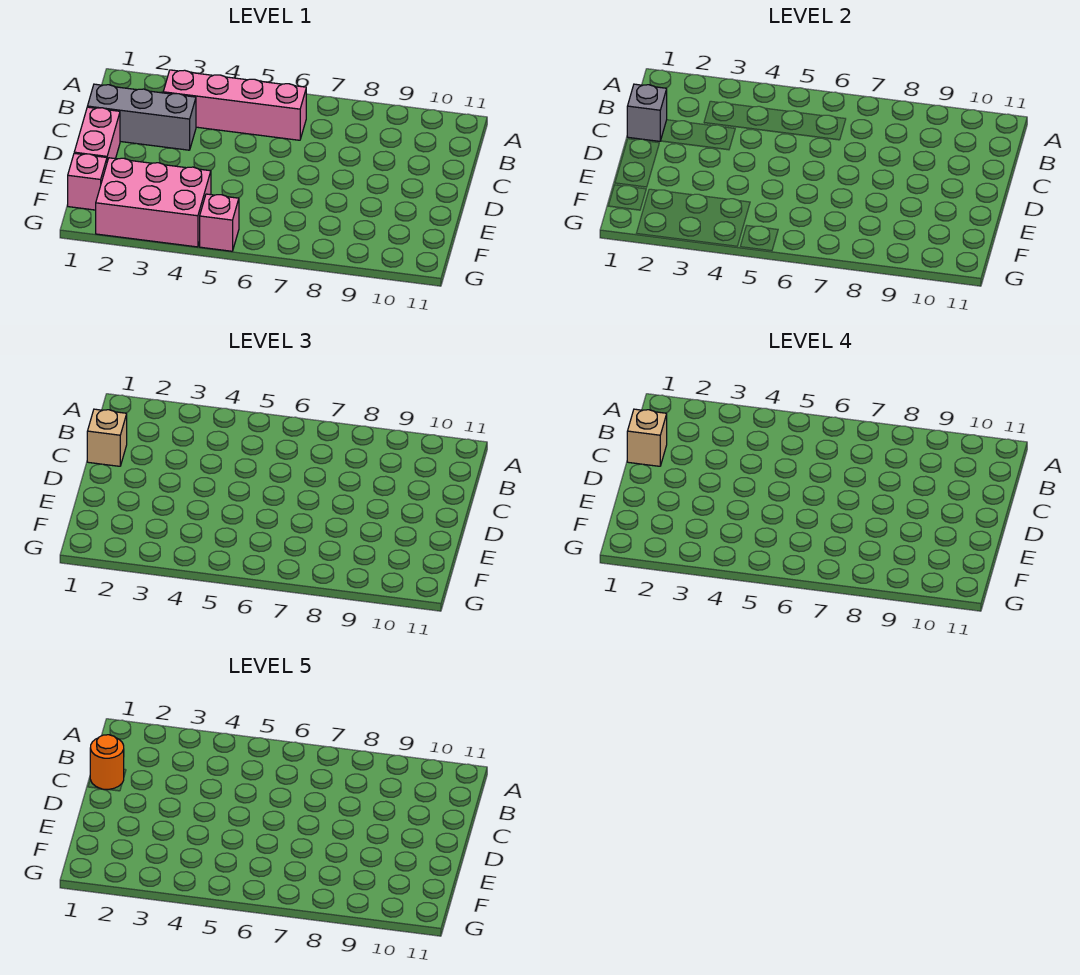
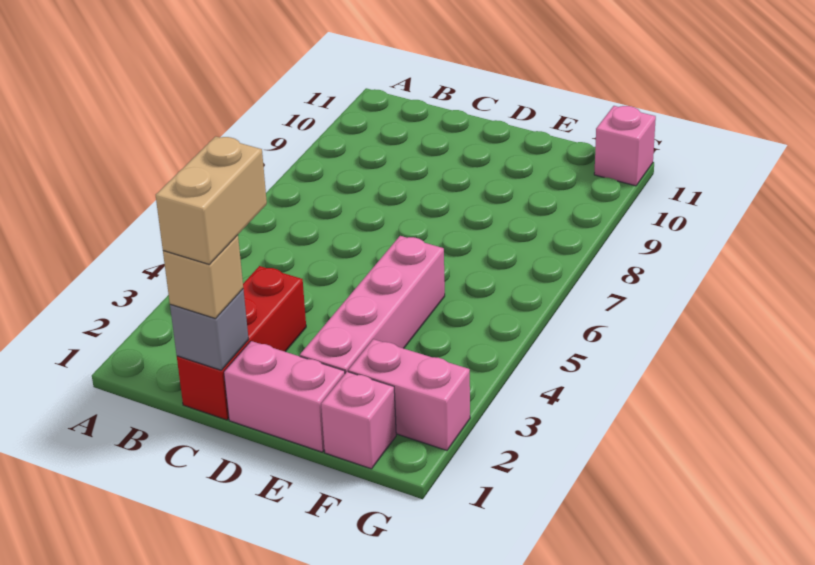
pink brick B3:B6 level 1 -> pink brick E2:E5 level 1
grey brick C1:C3 level 1 -> red brick C1:C3 level 1
tan brick C1 level 4 -> tan brick C1:C2 level 4
orange round brick C1 level 5 -> none
pink brick F2:G4 level 1 -> pink brick F2:G2 level 1
pink brick G5 level 1 -> pink brick G11 level 1

